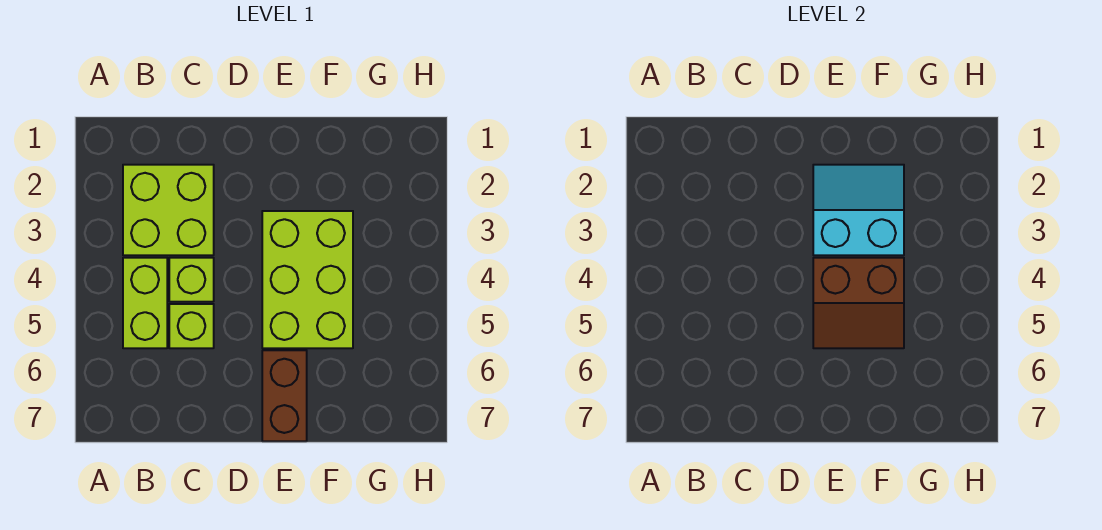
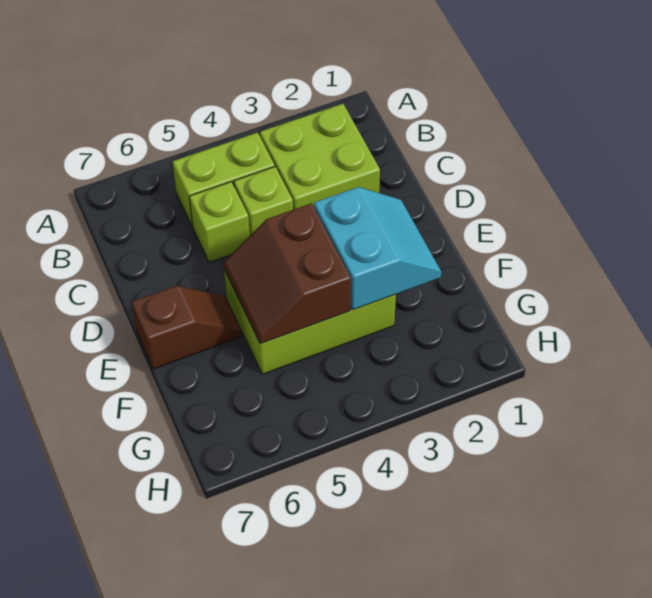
brown brick E6:E7 level 1 -> brown slope E6:E7 level 1 top 7

